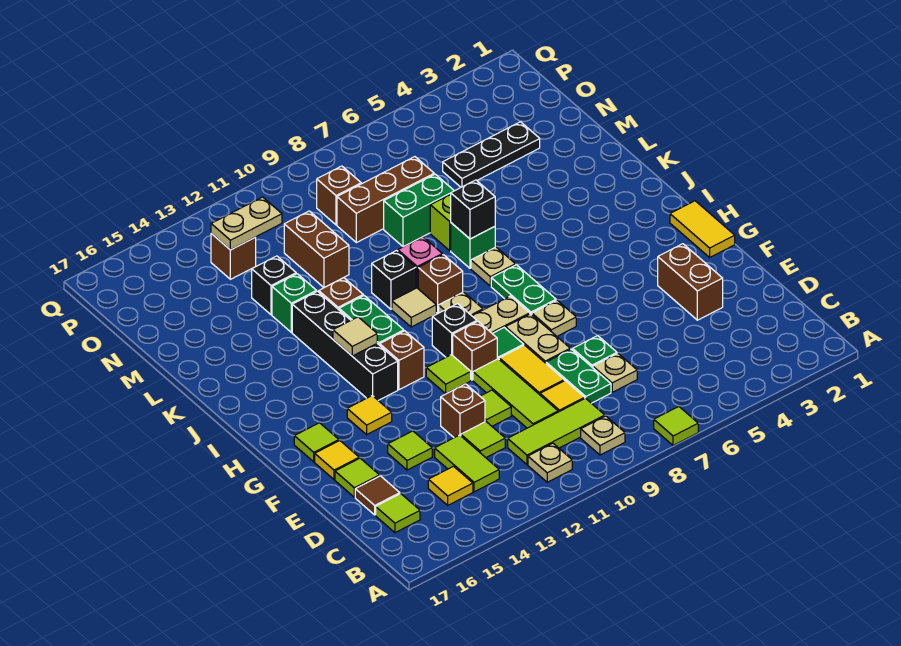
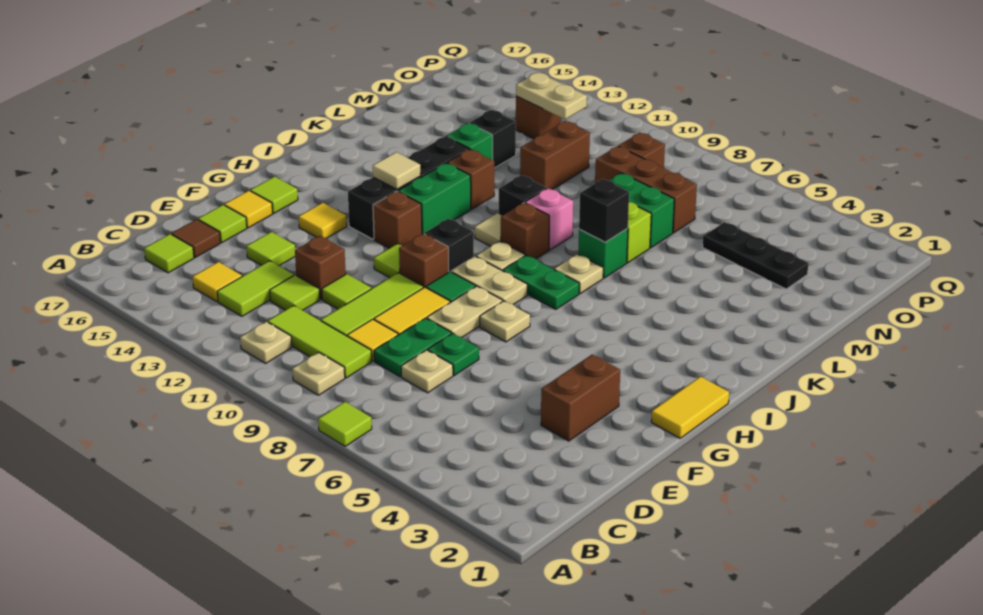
green plate H7:I7 level 1 -> green plate I7:I8 level 1

